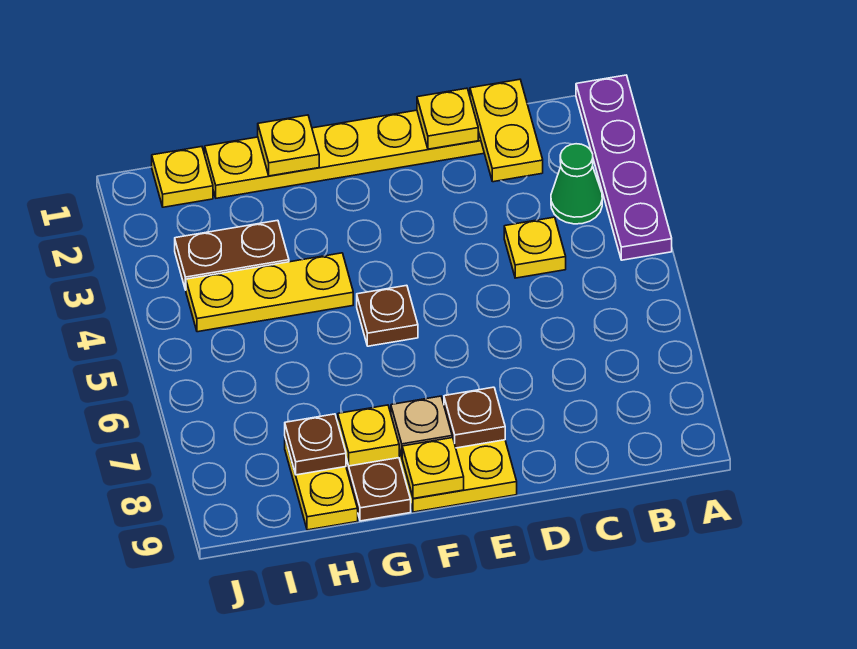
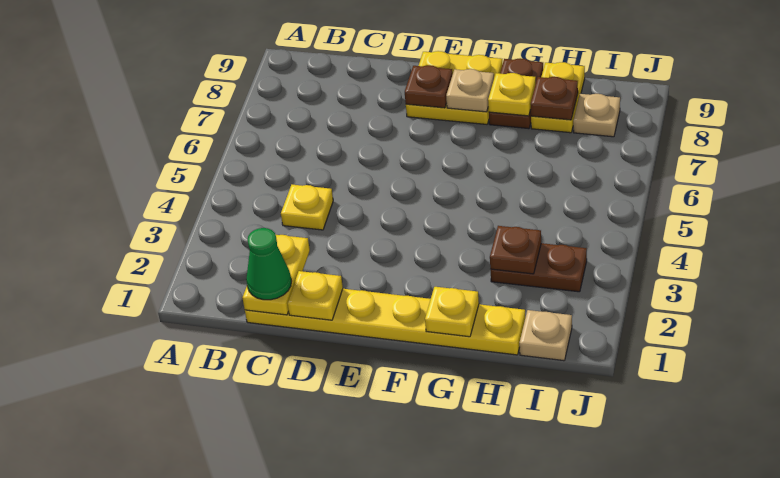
purple plate A1:A4 level 1 -> none
green cone B3 level 1 -> green cone C1 level 3
brown plate F5 level 1 -> brown plate H3 level 2
yellow plate F9 level 2 -> none
yellow plate G4:I4 level 1 -> none
yellow plate I1 level 1 -> tan plate I1 level 1
none -> tan plate I8 level 1

